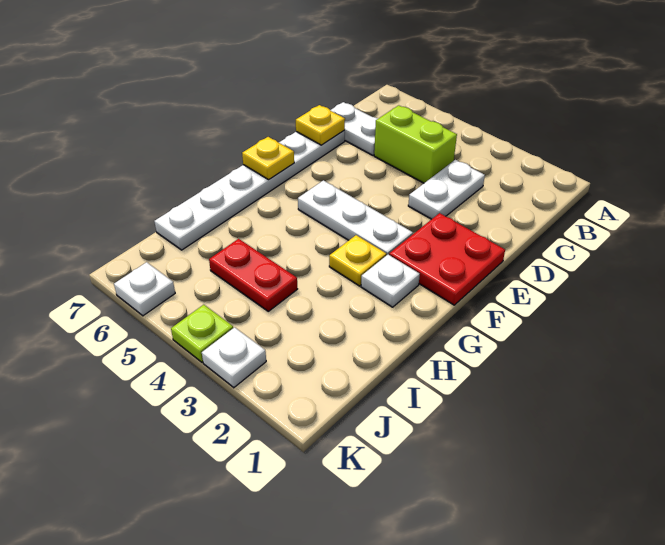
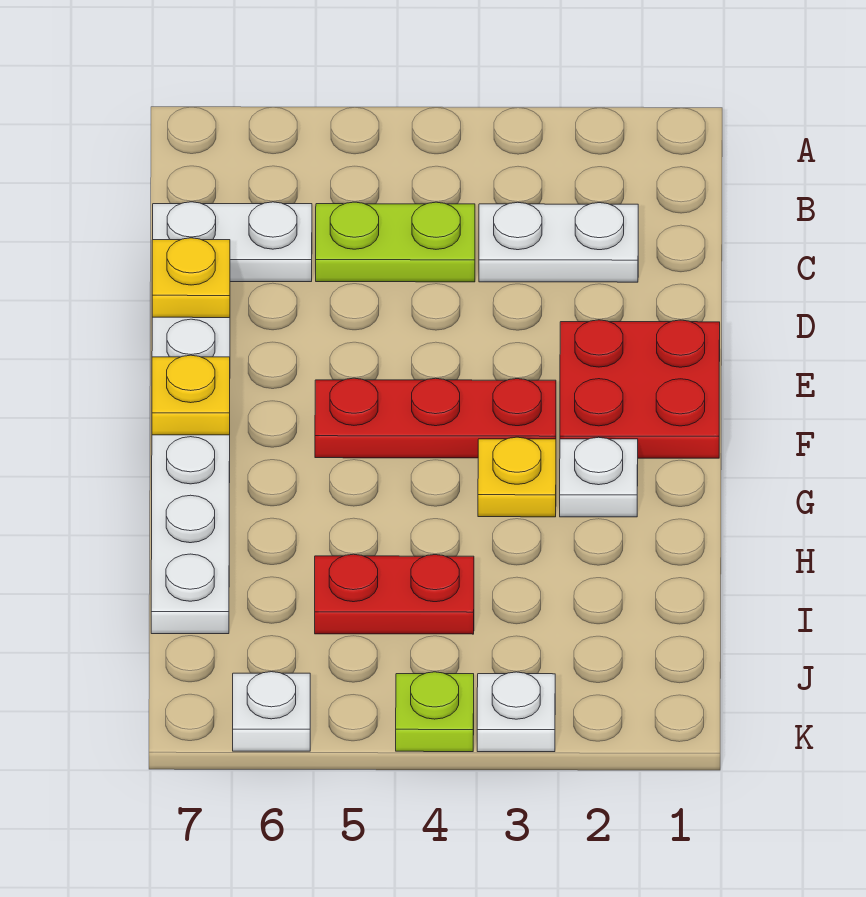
white plate C3:D3 level 1 -> white plate C2:C3 level 1
lime brick C4:C5 level 1 -> lime plate C4:C5 level 1
white plate F3:F5 level 1 -> red plate F3:F5 level 1

